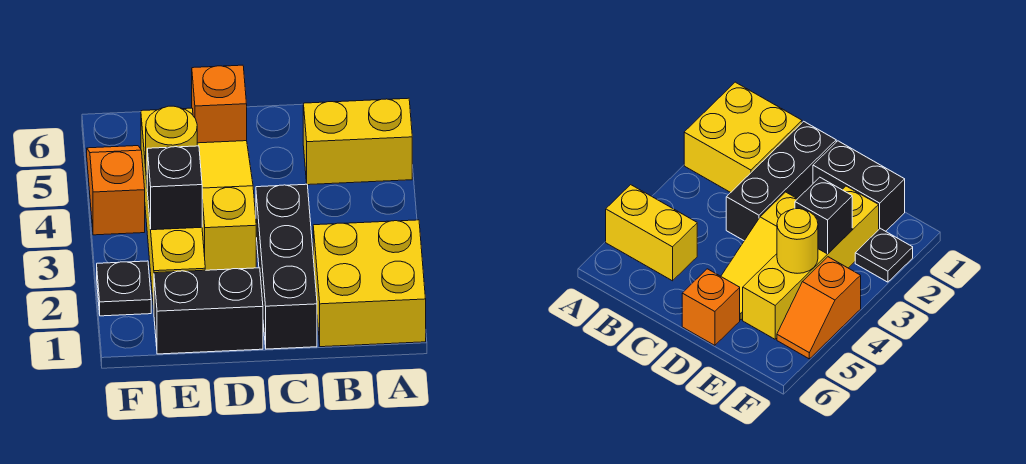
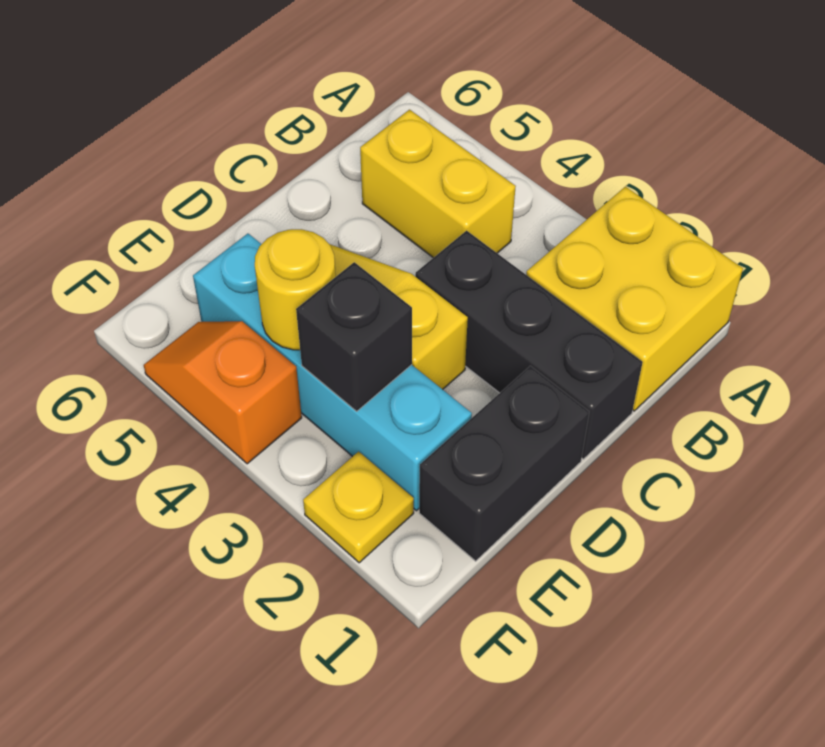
yellow brick A5:B5 level 1 -> yellow brick B4:B5 level 1
orange brick D6 level 1 -> none
yellow brick E2:E5 level 1 -> cyan brick E2:E5 level 1
black plate F2 level 1 -> yellow plate F2 level 1

